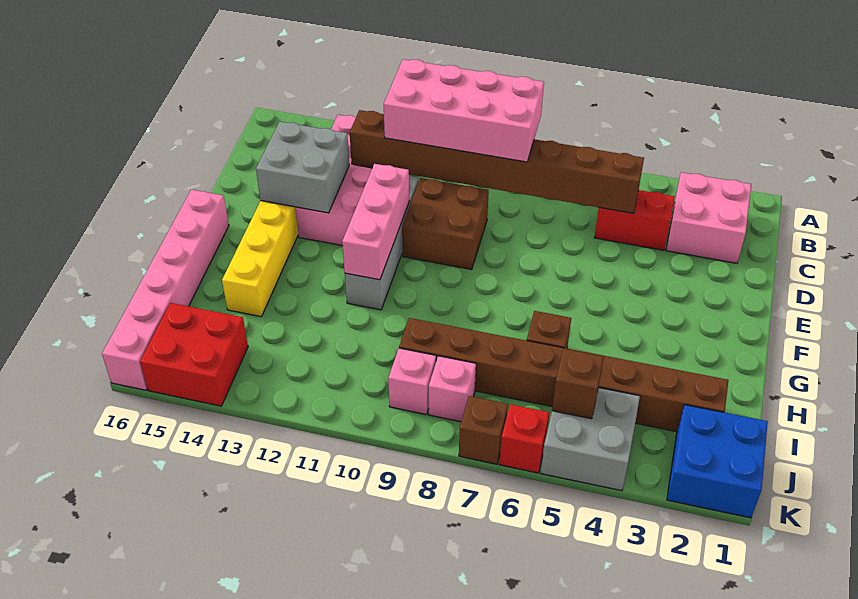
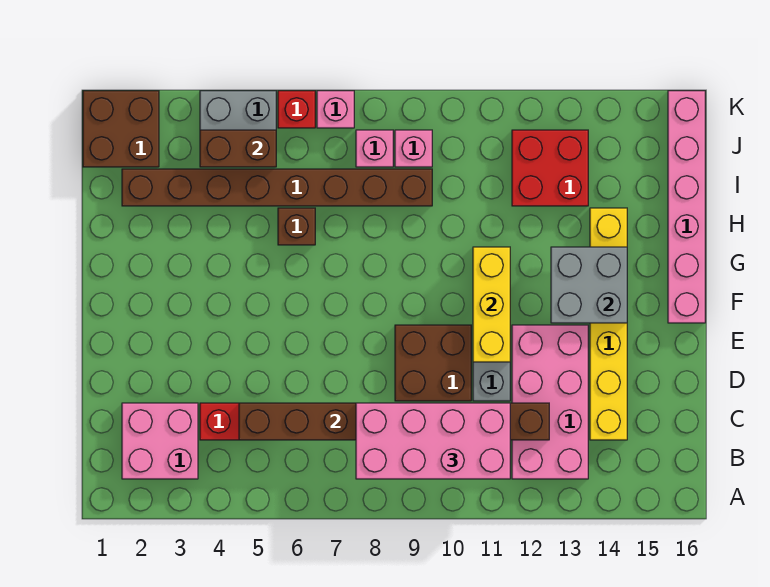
grey brick D13:E14 level 2 -> grey brick F13:G14 level 2
pink brick E11:G11 level 2 -> yellow brick E11:G11 level 2
blue brick J1:K2 level 1 -> brown brick J1:K2 level 1
brown brick J5 level 2 -> brown brick J4:J5 level 2
red brick J14:K15 level 1 -> red brick I12:J13 level 1
brown brick K7 level 1 -> pink brick K7 level 1

